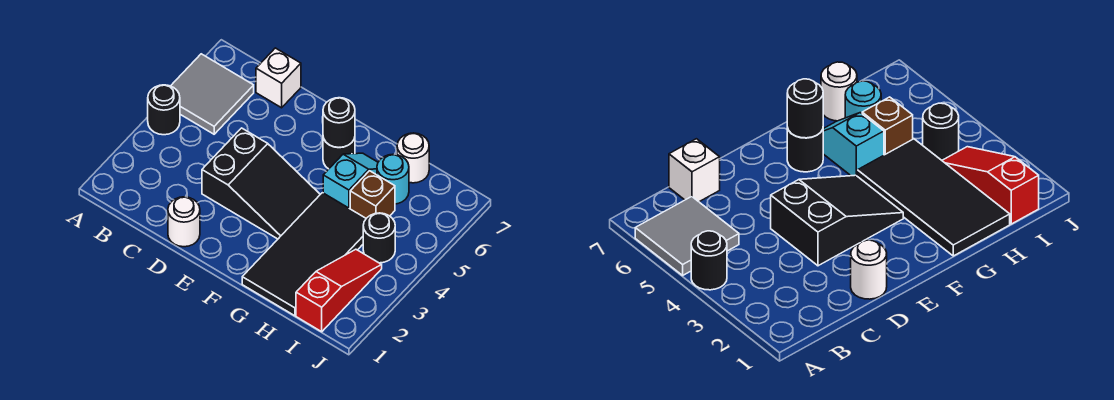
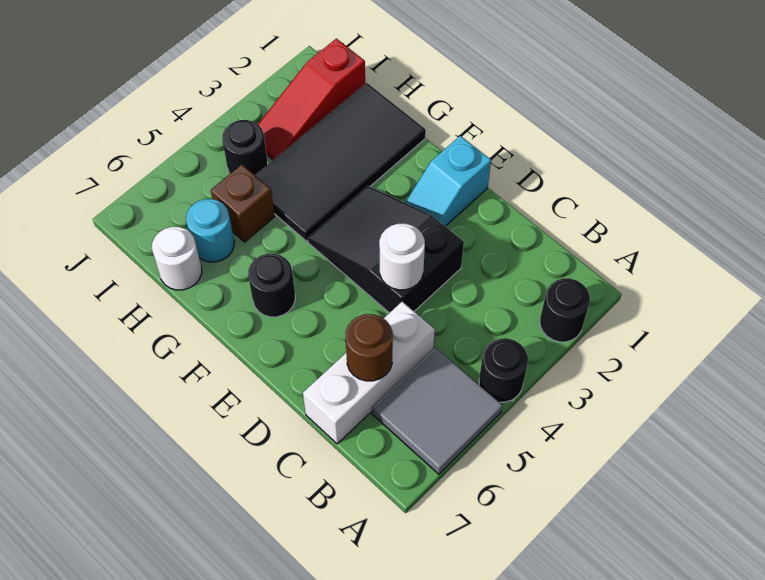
none -> brown round brick C6 level 2
white brick C7 level 1 -> white brick C5:C7 level 1
white round brick D1 level 1 -> white round brick D4 level 2
black round brick F6 level 2 -> black round brick A2 level 1
cyan slope G5:G6 level 1 top 5 -> cyan slope E1:E2 level 1 top 1

